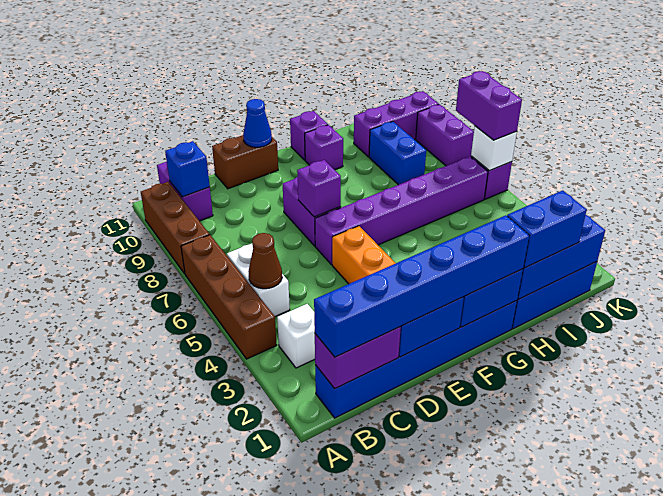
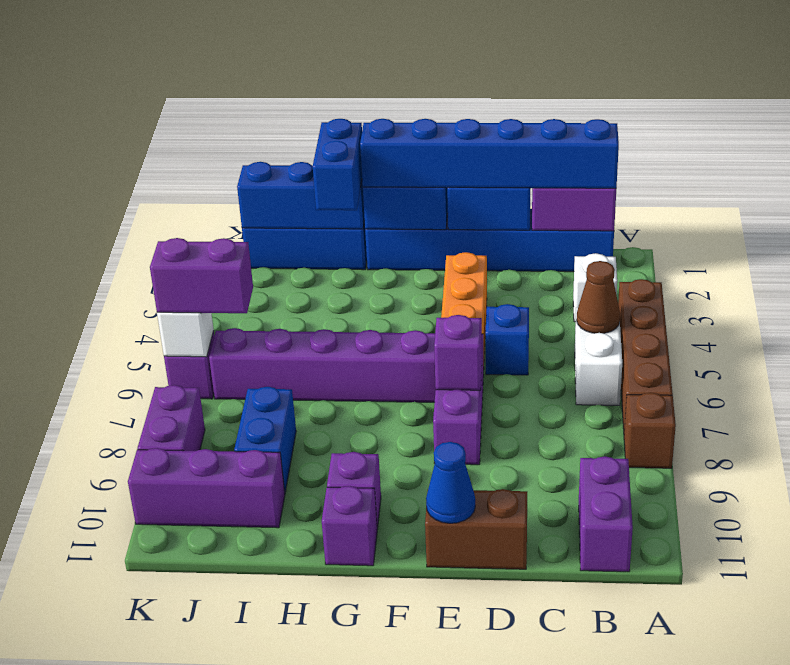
brown brick A8:A10 level 1 -> brown brick A8 level 1
blue brick B10 level 2 -> blue brick D5 level 1
blue brick H1:I1 level 3 -> blue brick H1:H2 level 3
purple brick K6:K7 level 3 -> purple brick J6:K6 level 3

